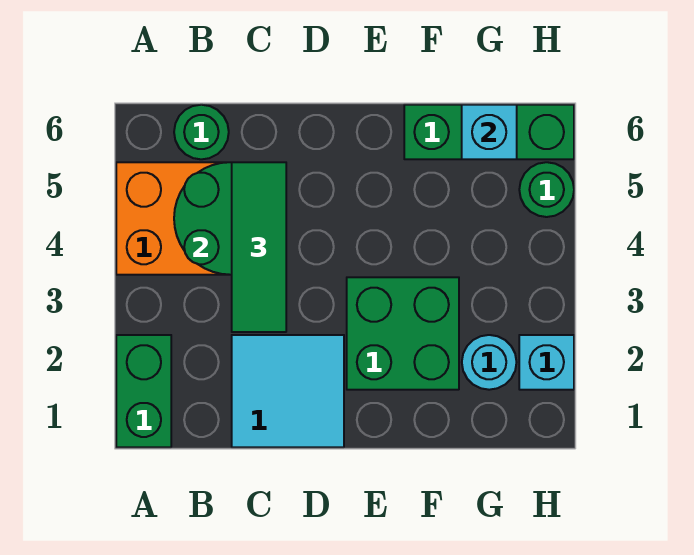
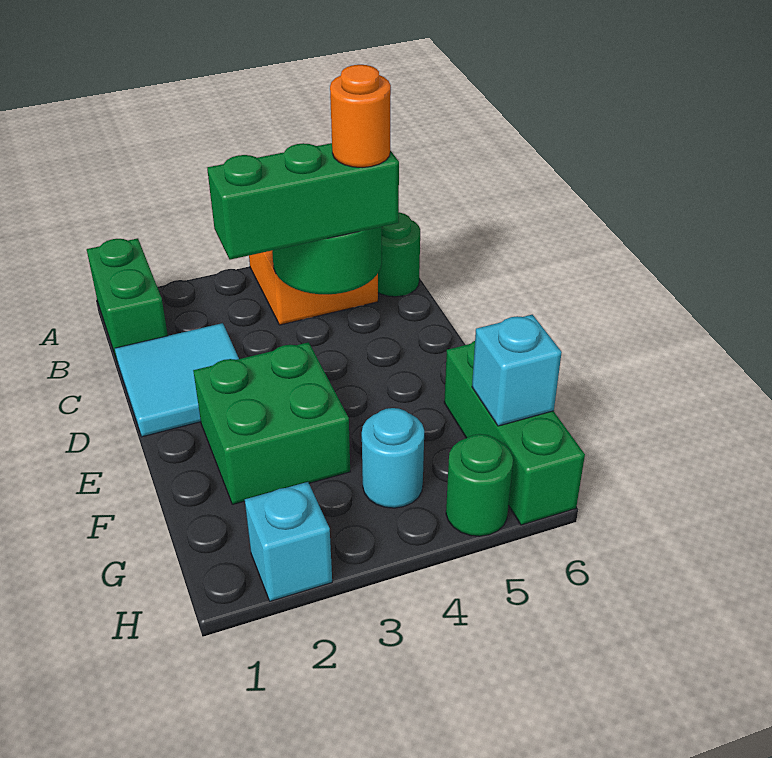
green brick A1:A2 level 1 -> green brick A1:B1 level 1
green tile C3:C5 level 3 -> green brick C3:C5 level 3
none -> orange round brick C5 level 4
cyan round brick G2 level 1 -> cyan round brick G4 level 1

